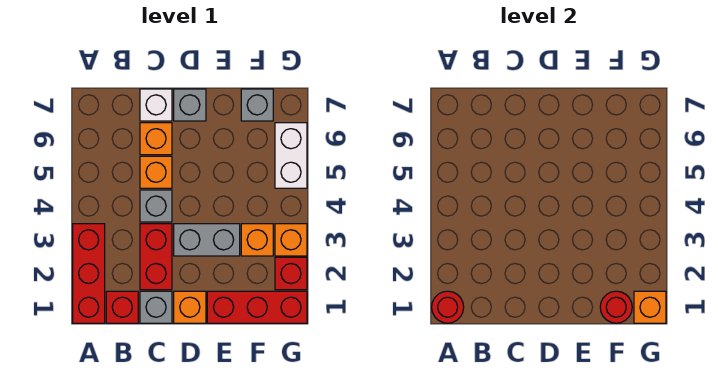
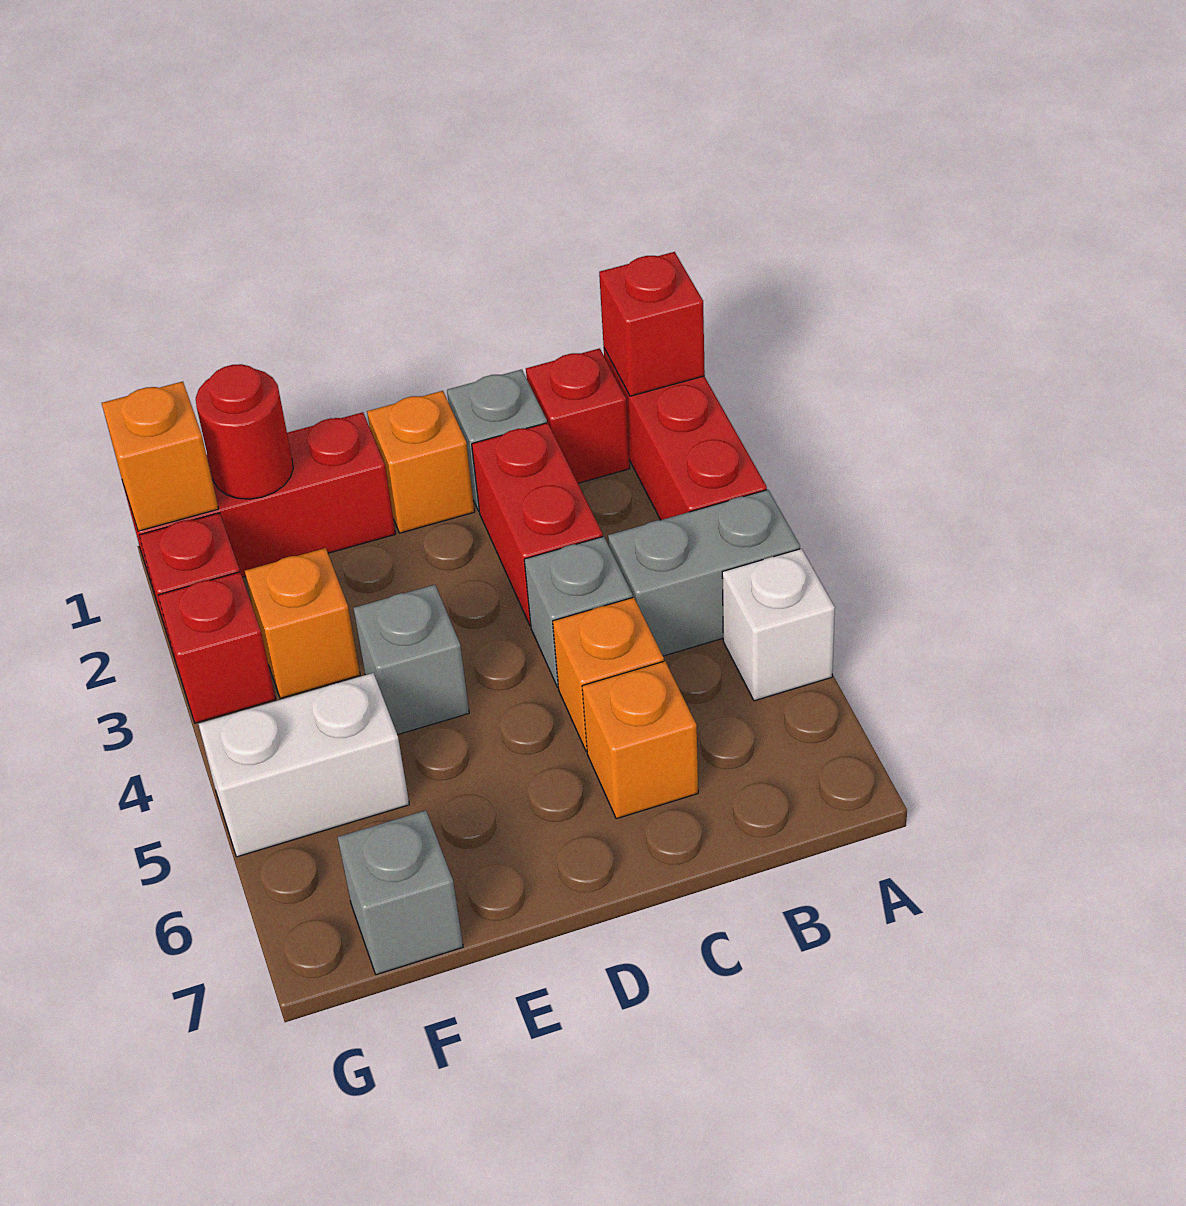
red round brick A1 level 2 -> red brick A1 level 2
white brick C7 level 1 -> white brick A5 level 1
grey brick D3:E3 level 1 -> grey brick A4:B4 level 1
grey brick D7 level 1 -> grey brick E4 level 1
orange brick G3 level 1 -> red brick G3 level 1
white brick G5:G6 level 1 -> white brick F5:G5 level 1

